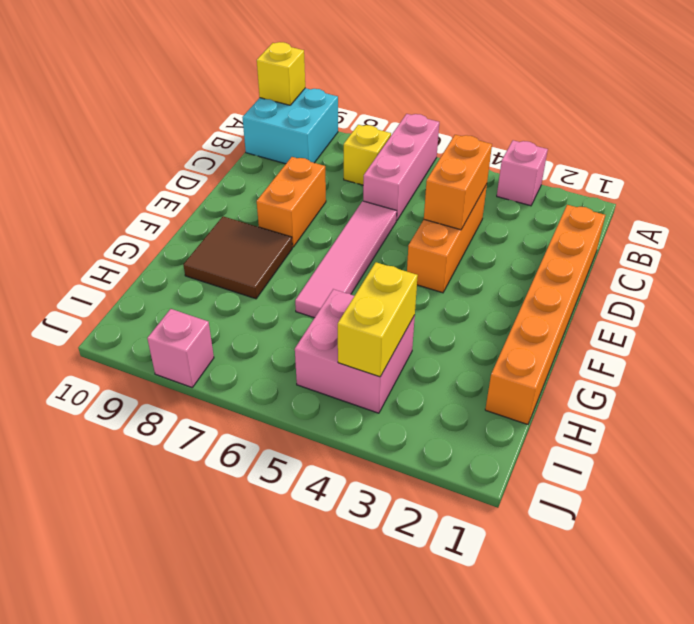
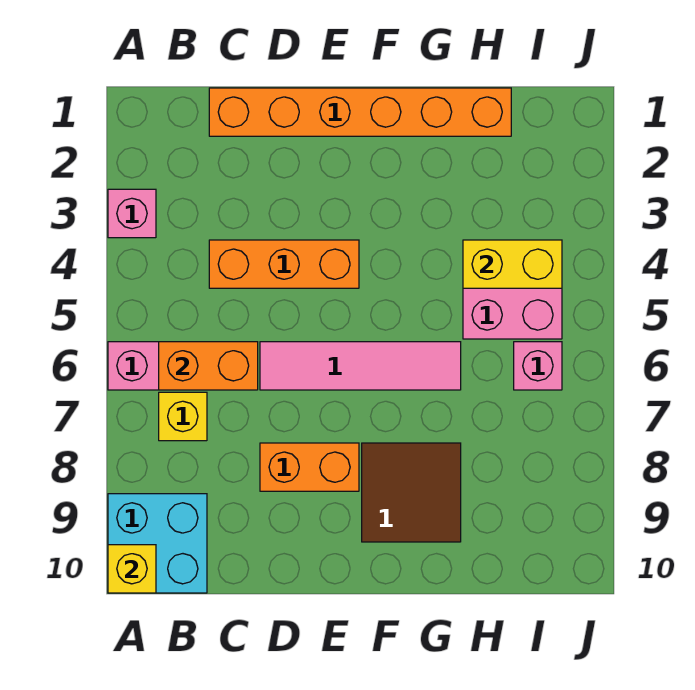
orange brick C4:D4 level 2 -> orange brick B6:C6 level 2
pink brick J8 level 1 -> pink brick I6 level 1

